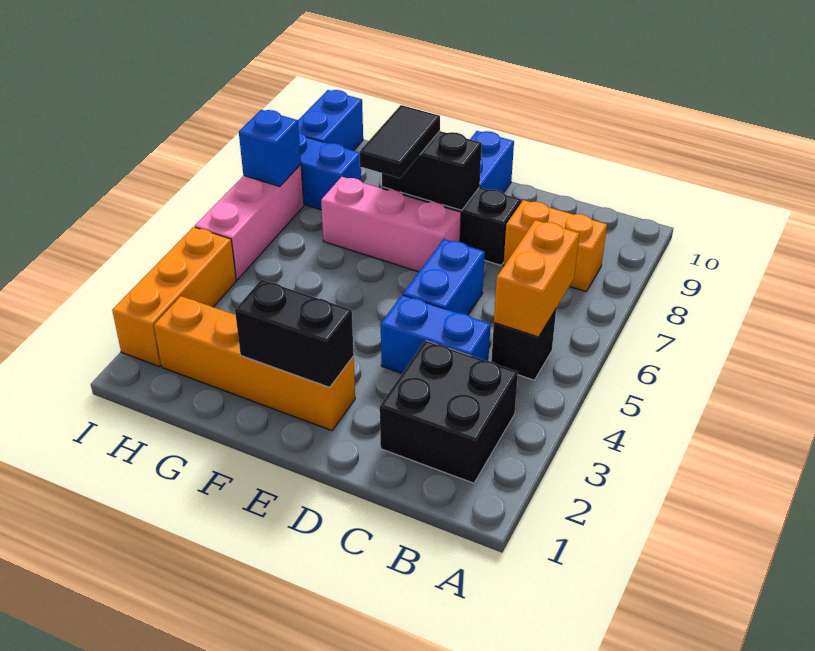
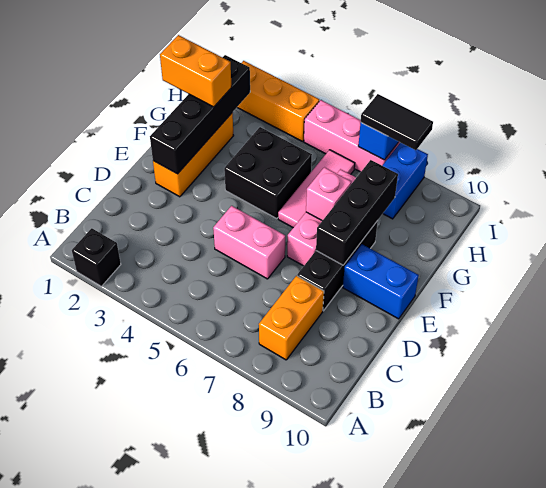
black brick B2:C3 level 1 -> black brick F4:G5 level 1
black brick B5 level 1 -> black brick A2 level 1
orange brick B5:B6 level 2 -> orange brick G1:G2 level 3
blue brick C4:D4 level 1 -> none
blue brick D5:D6 level 1 -> pink brick D5:D6 level 1
orange brick E2:H2 level 1 -> orange brick E2:G2 level 1
black brick E2:F2 level 2 -> black brick E2:H2 level 2
black brick E8:F8 level 2 -> black brick E8:G8 level 2
none -> pink tile F6:H6 level 1
none -> pink brick F7 level 2
black tile F7:F8 level 3 -> black tile I7:I8 level 3
blue brick I9:I10 level 1 -> none

